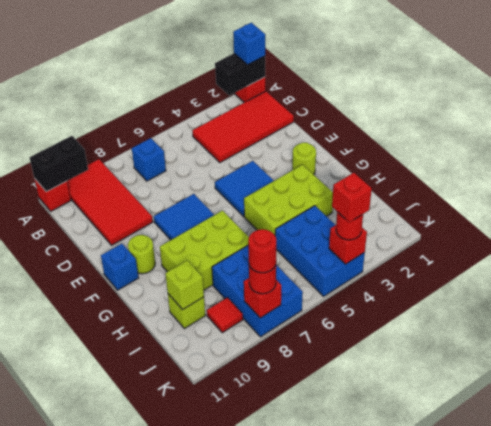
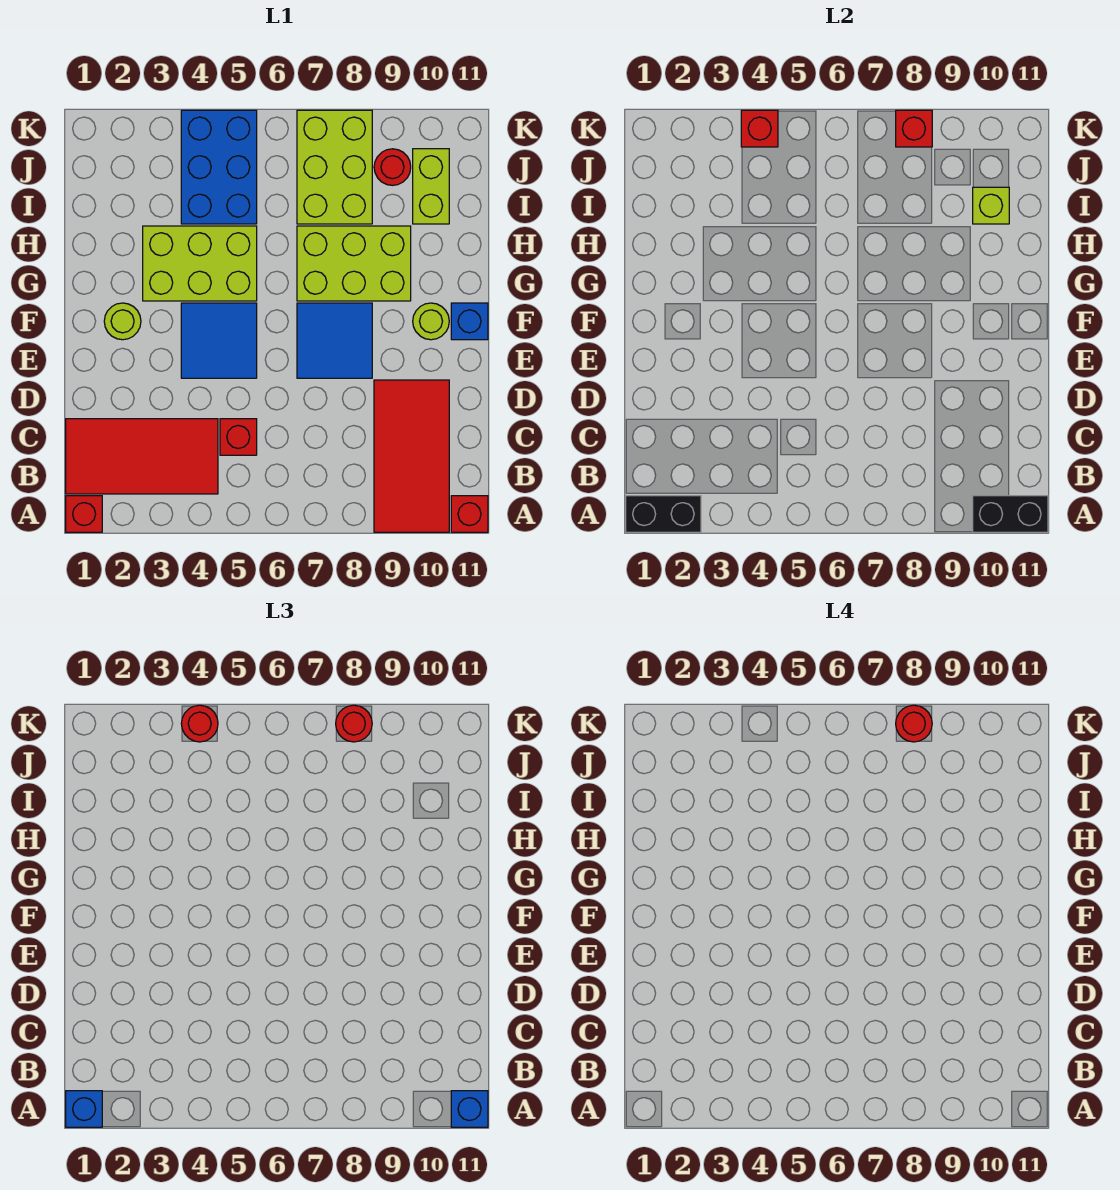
blue brick B7 level 1 -> blue brick A11 level 3
blue brick I7:K8 level 1 -> lime brick I7:K8 level 1
lime brick I10 level 1 -> lime brick I10:J10 level 1
red tile J9 level 1 -> red round brick J9 level 1
red brick K4 level 4 -> red brick C5 level 1

